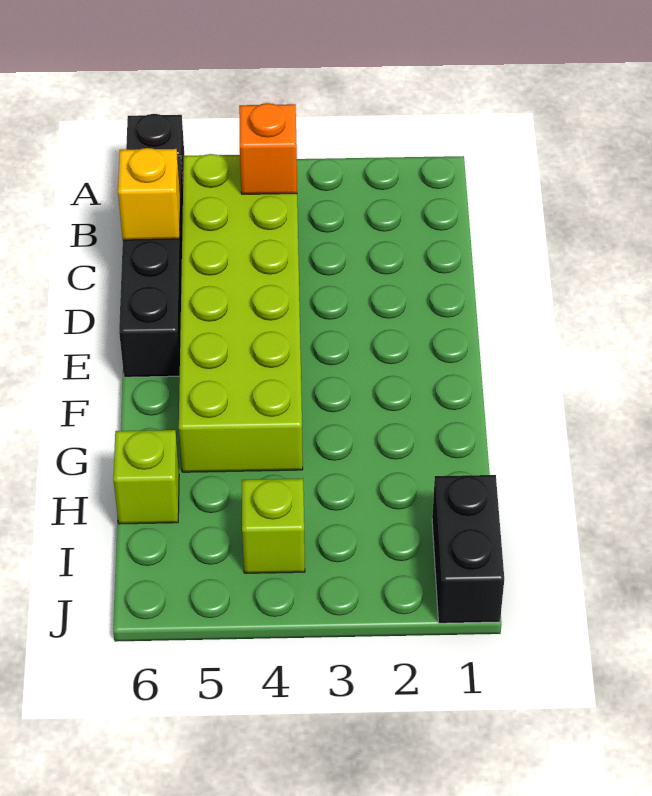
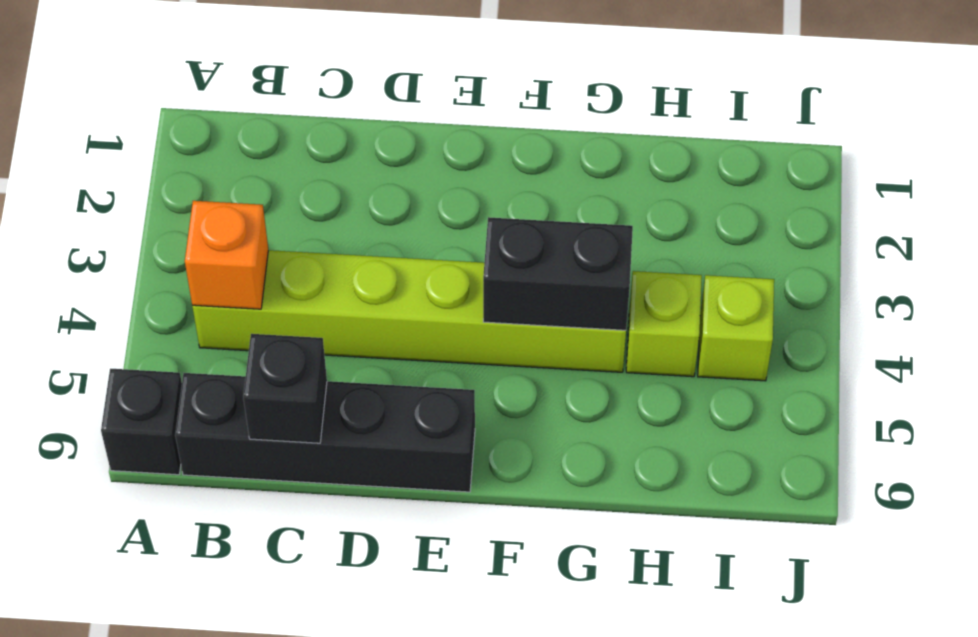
lime brick B4:G5 level 1 -> lime brick B4:G4 level 1
yellow brick C6 level 2 -> black brick C6 level 2
lime brick H6 level 1 -> lime brick H4 level 1
black brick I1:J1 level 1 -> black brick F4:G4 level 2

